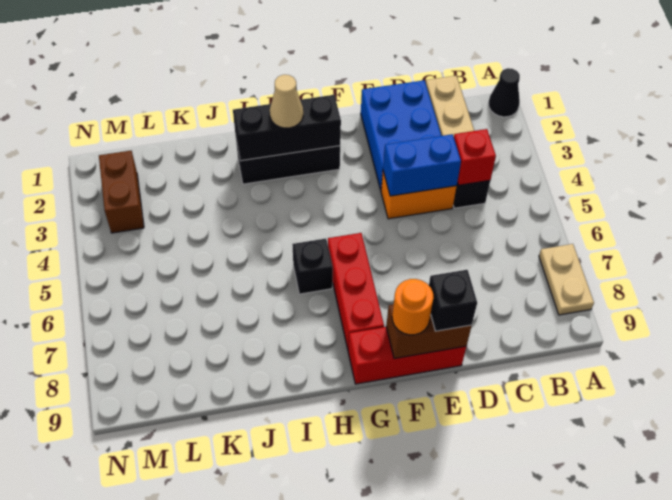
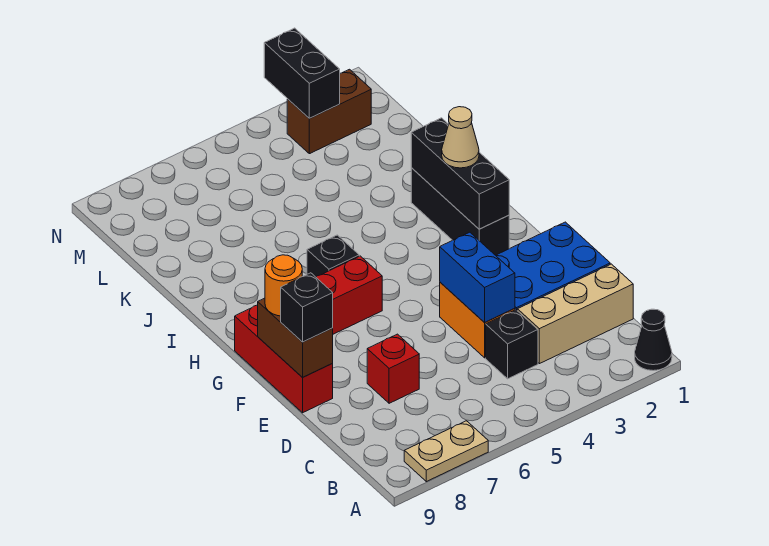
red brick C4 level 2 -> red brick D7 level 1
none -> black brick M3:N3 level 2

